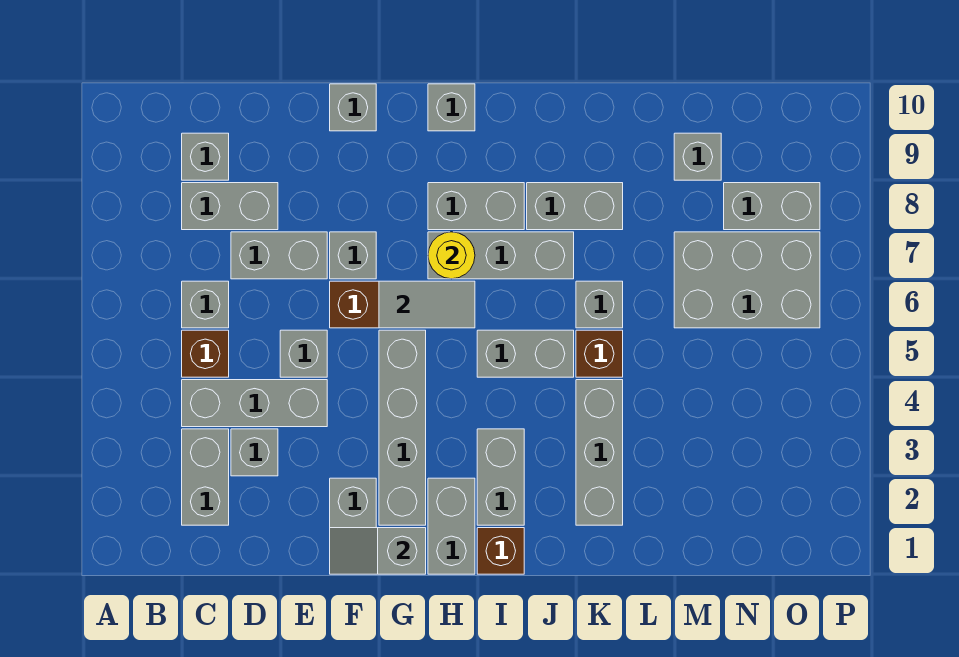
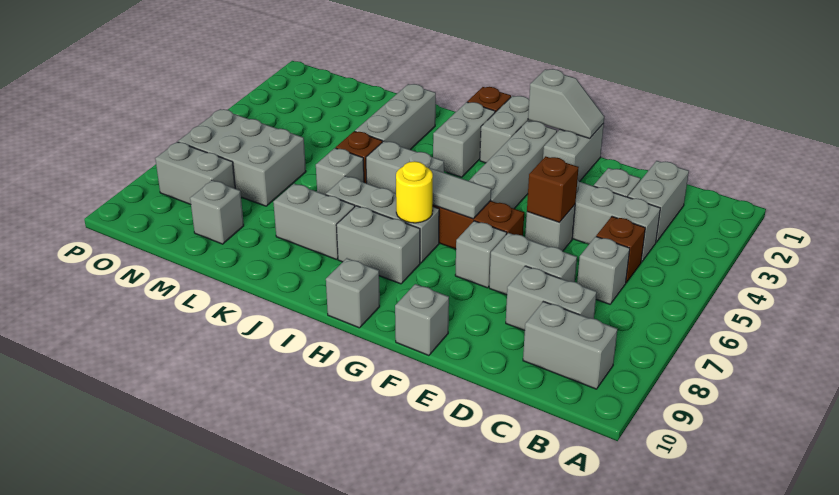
grey brick C9 level 1 -> grey brick B9:C9 level 1
none -> brown brick E5 level 2

